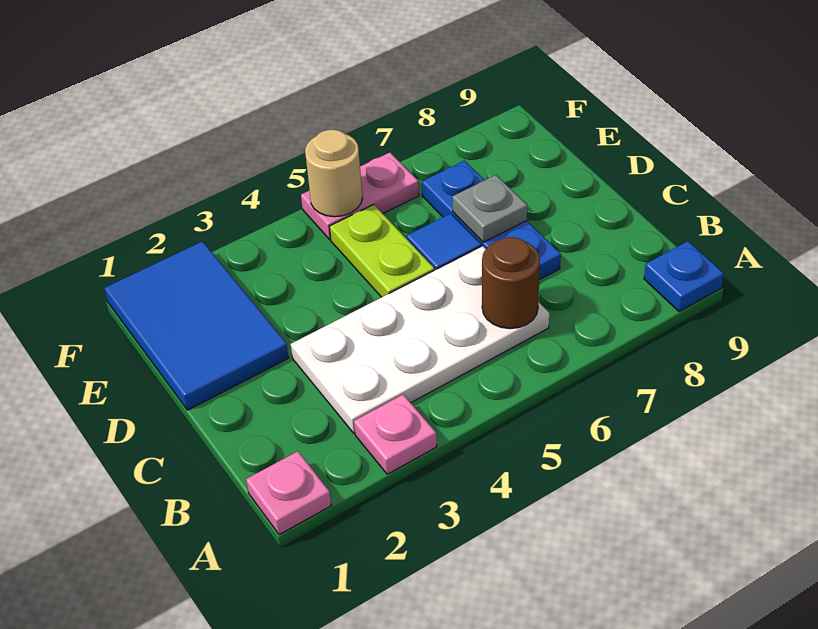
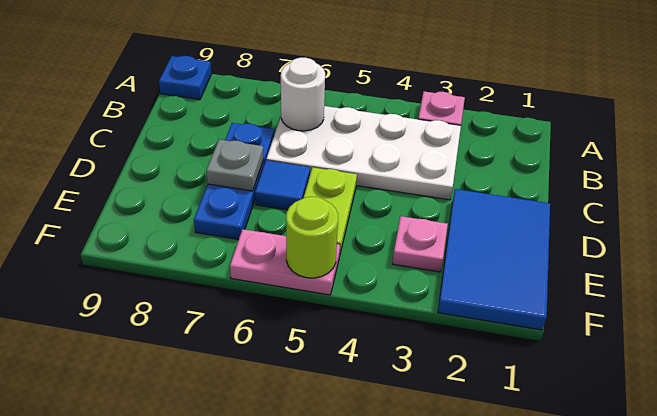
pink plate A1 level 1 -> pink plate E3 level 1
brown round brick B6 level 2 -> white round brick B6 level 2
tan round brick F5 level 2 -> lime round brick F5 level 2

